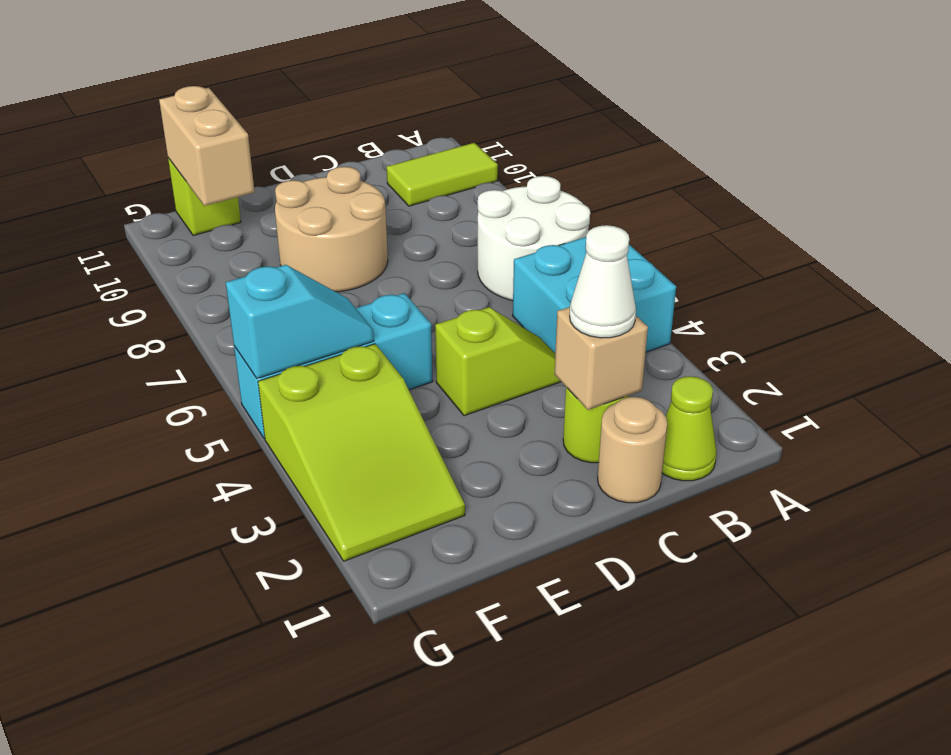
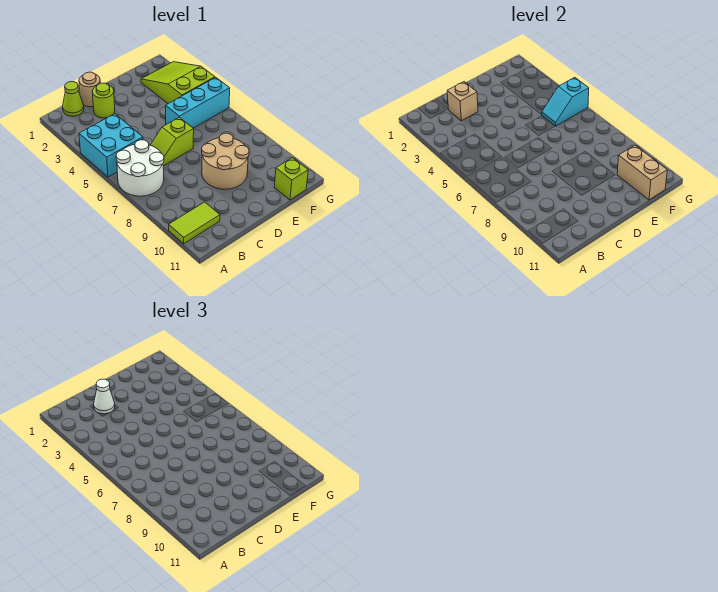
lime slope C4:D4 level 1 top D -> lime slope C6:D6 level 1 top D

